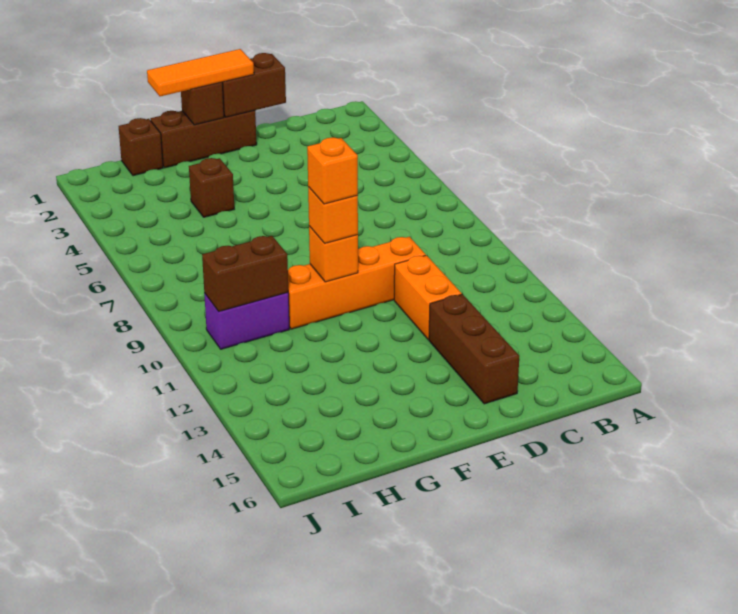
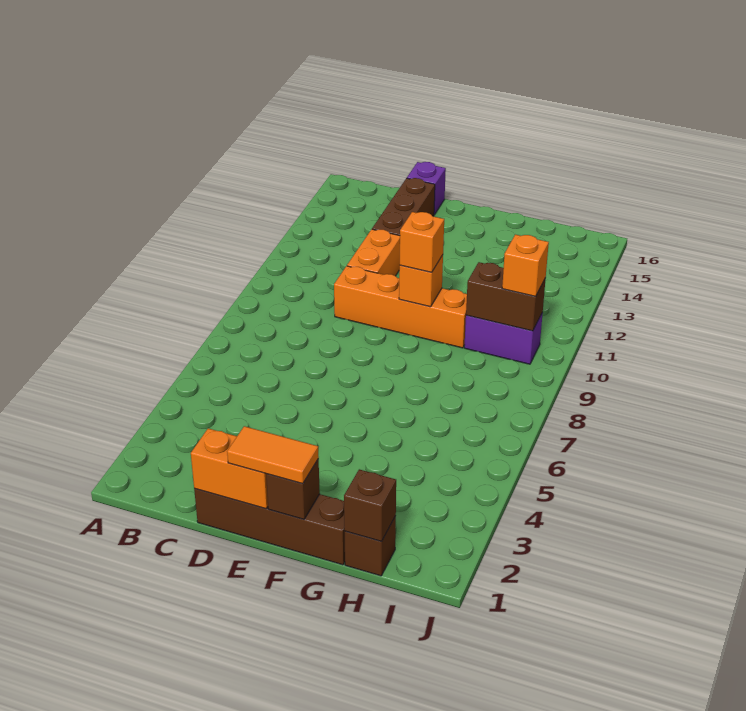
brown brick D1:E1 level 2 -> orange brick D1:E1 level 2
none -> purple brick D16 level 1
brown brick E1:G1 level 1 -> brown brick D1:G1 level 1
orange tile E1:G1 level 3 -> orange tile E1:F1 level 3
orange brick F10 level 4 -> orange brick I10 level 3
brown brick G4 level 1 -> brown brick H1 level 2

